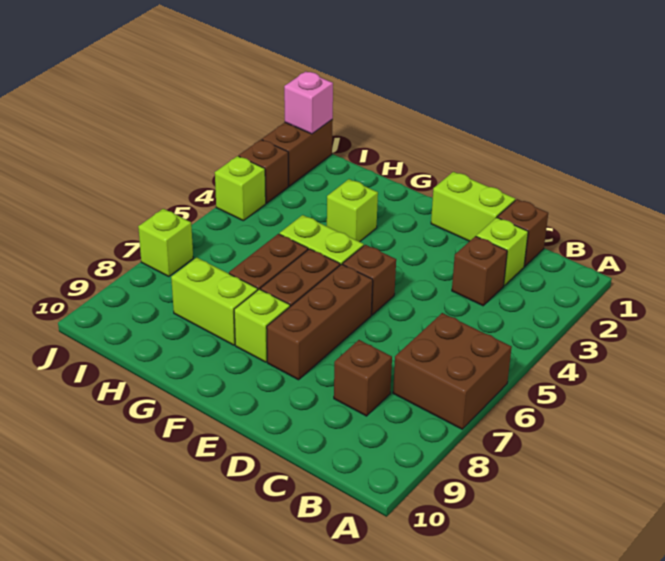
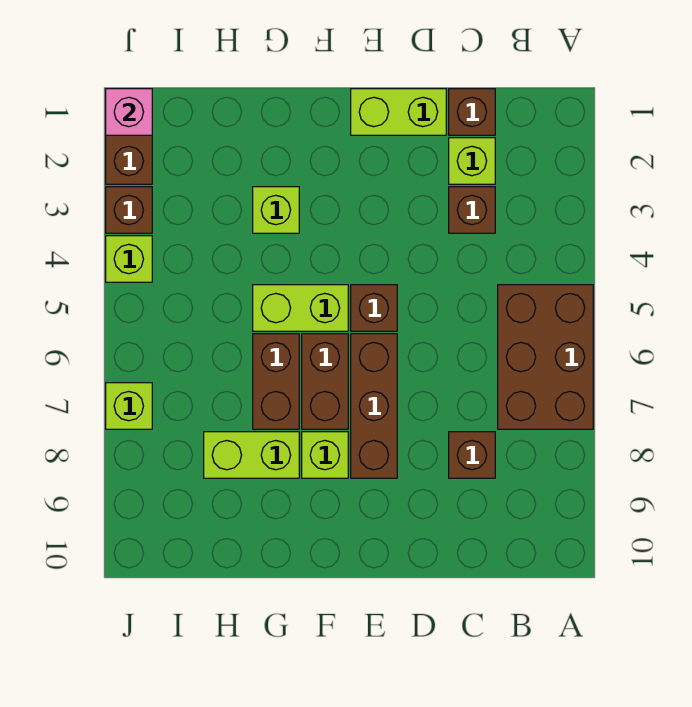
brown brick A6:B7 level 1 -> brown brick A5:B7 level 1

